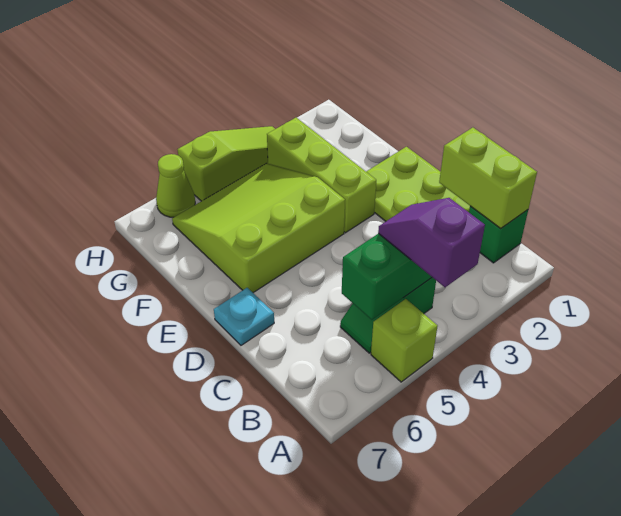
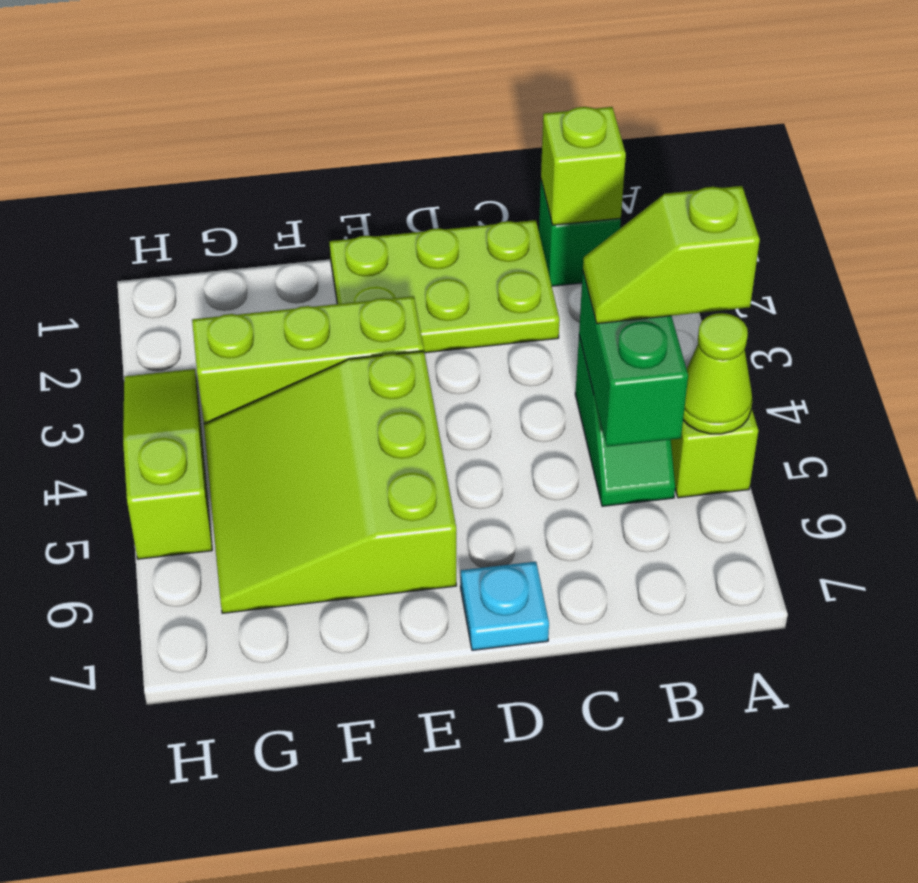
purple slope A4:B4 level 3 top A -> lime slope A4:B4 level 3 top A
lime brick B1:C1 level 2 -> lime brick B1 level 2
lime cone H6 level 1 -> lime cone A5 level 2

